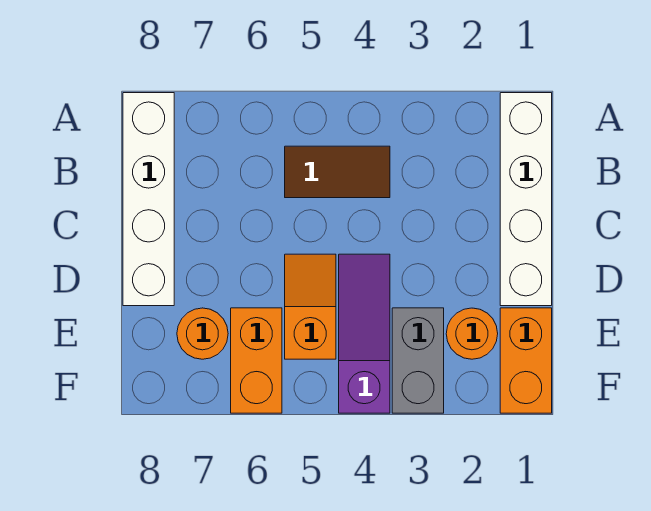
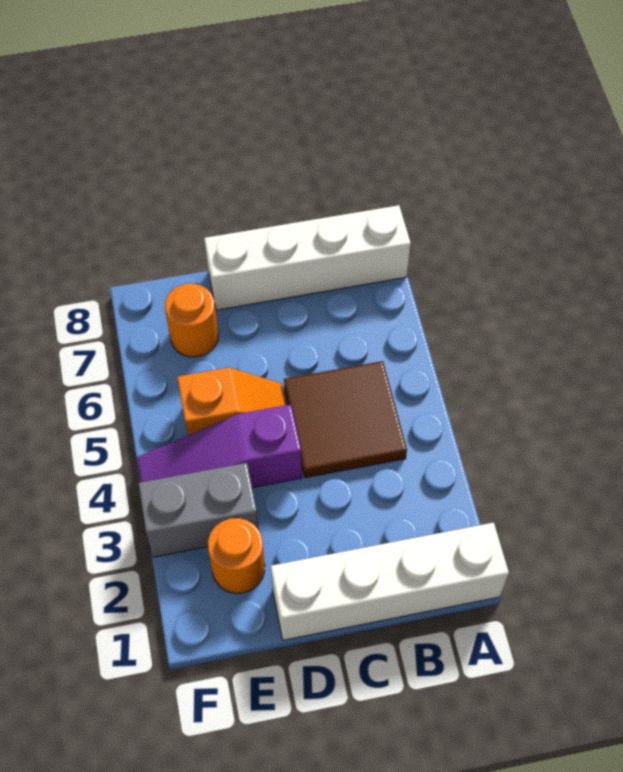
brown tile B4:B5 level 1 -> brown tile B4:C5 level 1
purple slope D4:F4 level 1 top F -> purple slope D4:F4 level 1 top D
orange brick E1:F1 level 1 -> none
orange brick E6:F6 level 1 -> none

